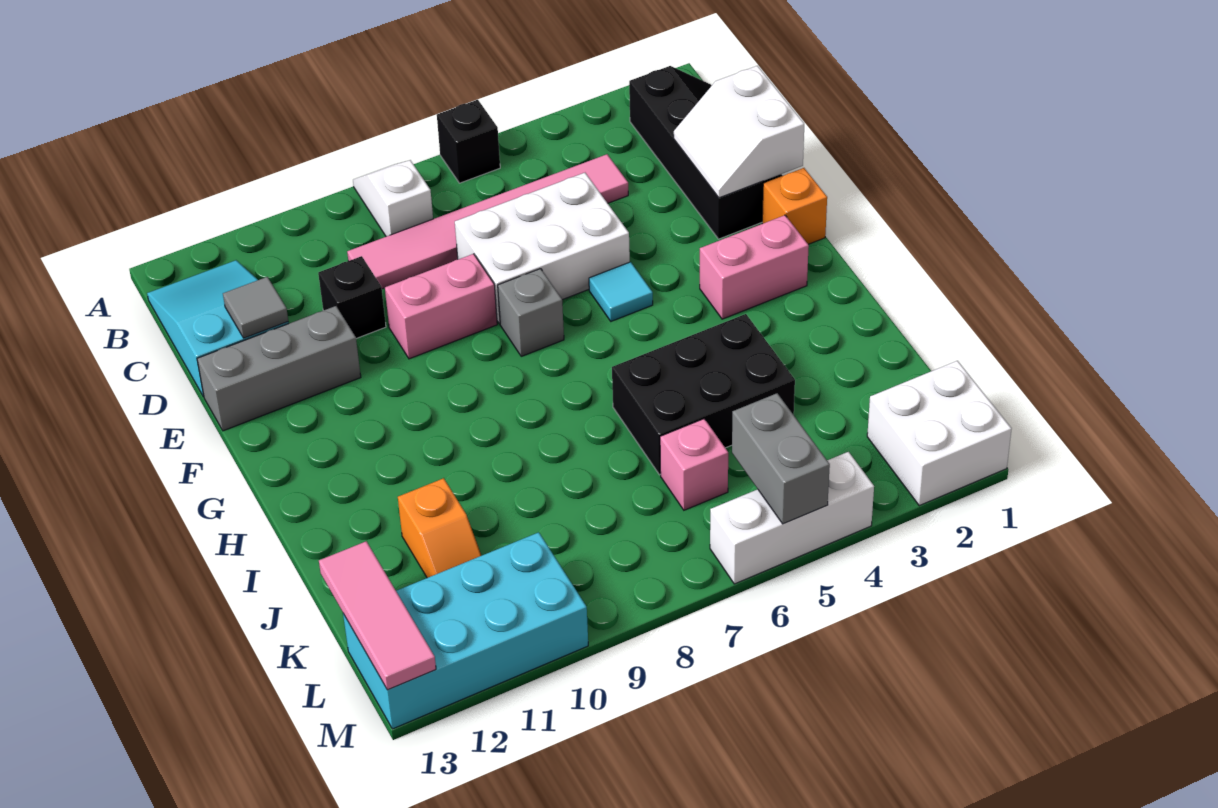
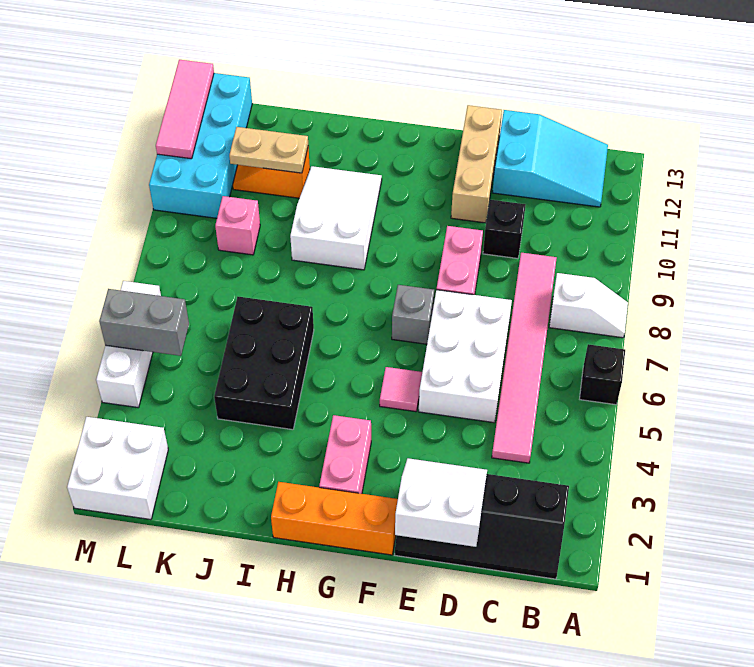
grey tile D12 level 2 -> none
grey brick E11:E13 level 1 -> tan brick E11:E13 level 1
orange brick F1 level 1 -> orange brick F1:H1 level 1
cyan tile F5 level 1 -> pink tile F5 level 1
none -> white slope H9:I11 level 1 top 9
none -> tan plate J11:K11 level 2
pink brick K6 level 1 -> pink brick K9 level 1
pink tile K13:M13 level 2 -> pink tile M11:M13 level 2

